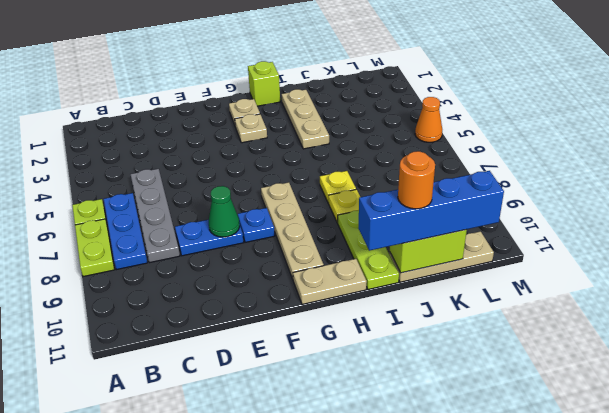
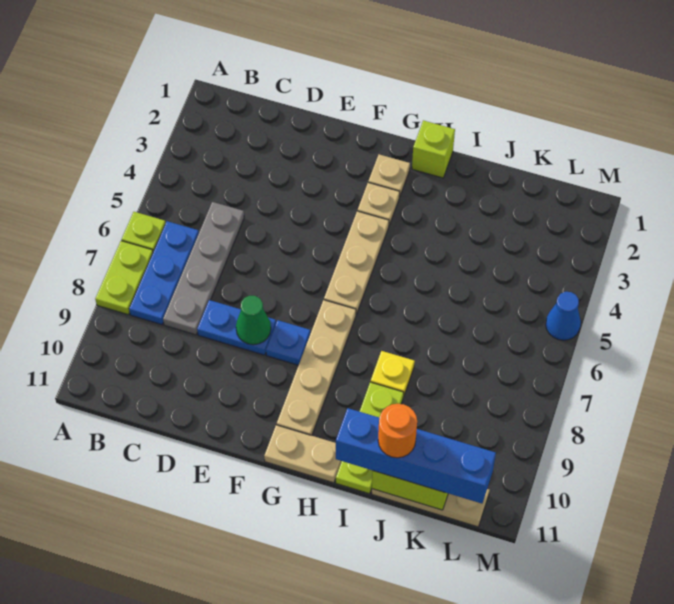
tan plate I2:I4 level 1 -> tan plate G4:G6 level 1
yellow plate I7 level 1 -> none
orange cone M5 level 1 -> blue cone M5 level 1

